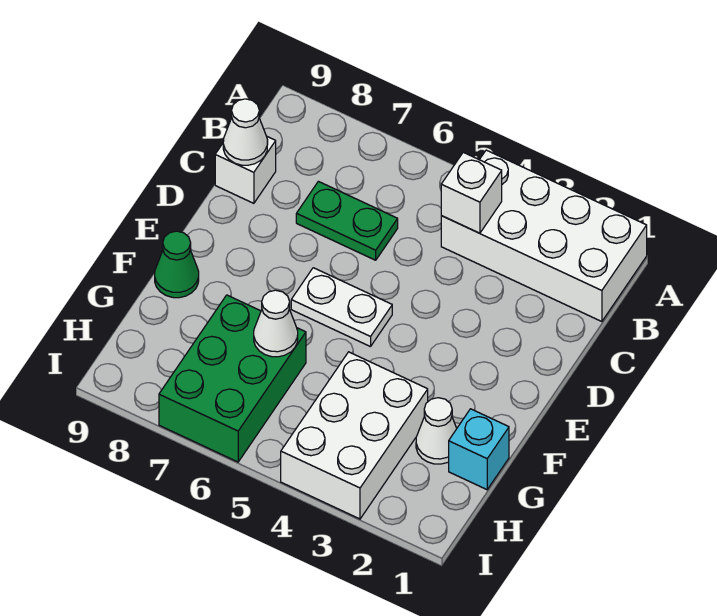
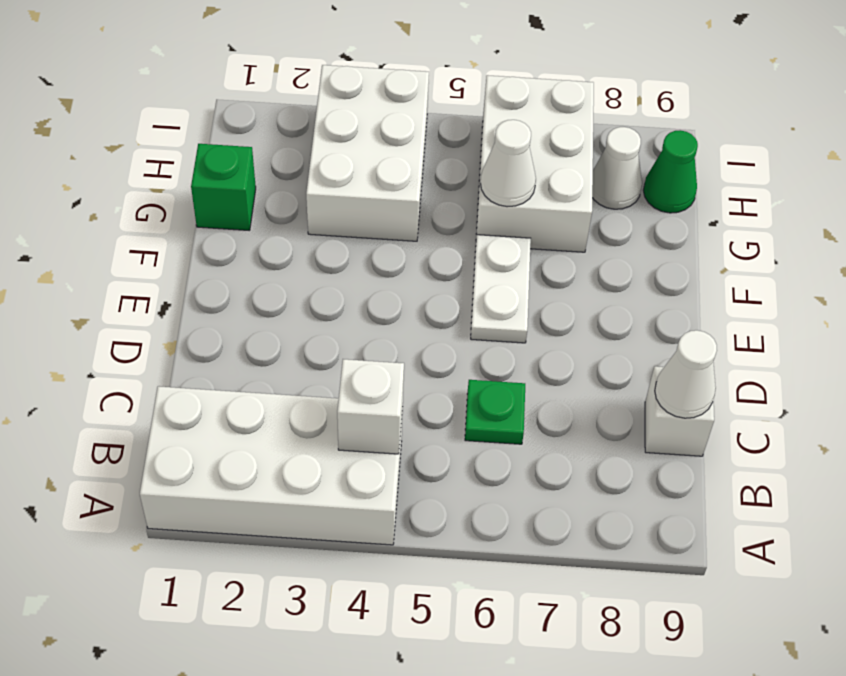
green plate C6:C7 level 1 -> green plate C6 level 1
white plate E5:E6 level 1 -> white plate E6:F6 level 1
green cone F9 level 1 -> green cone H9 level 1
cyan brick G1 level 1 -> green brick G1 level 1
white cone G2 level 1 -> white cone H8 level 1
green brick G6:I7 level 1 -> white brick G6:I7 level 1

